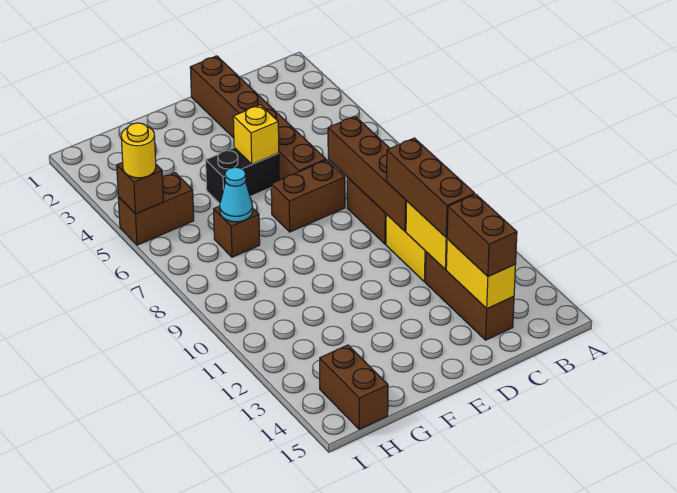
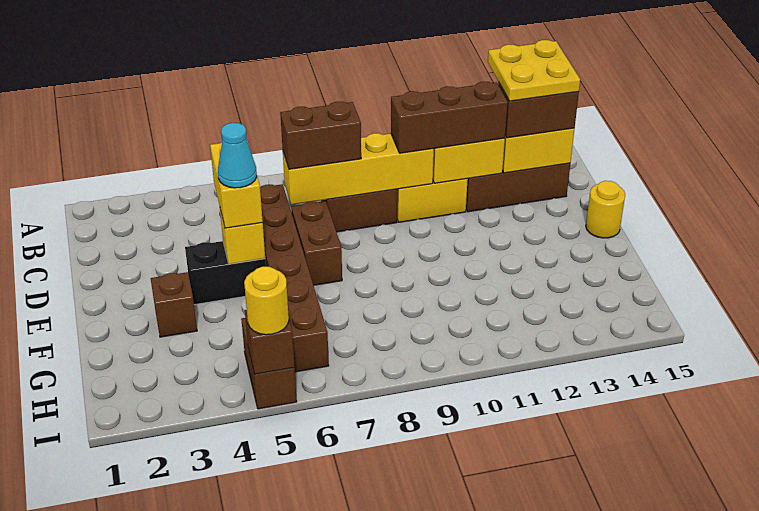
none -> yellow plate B13:C14 level 4
brown brick C7:C10 level 2 -> yellow brick C7:C10 level 2
brown brick D1:D6 level 1 -> brown brick C6:H6 level 1
none -> yellow brick D5:E5 level 3
black brick E5:F5 level 1 -> black brick E4:E5 level 1
none -> yellow round brick E15 level 1
brown brick G7 level 1 -> brown brick F3 level 1
cyan cone G7 level 2 -> cyan cone E5 level 4
brown brick H14:H15 level 1 -> brown brick C7:C8 level 3

